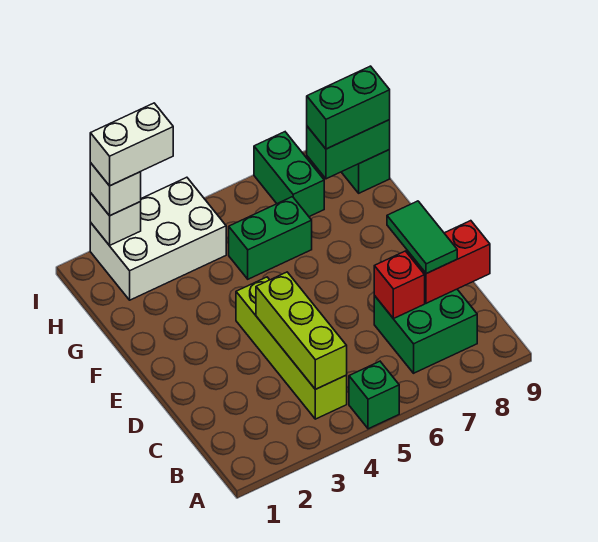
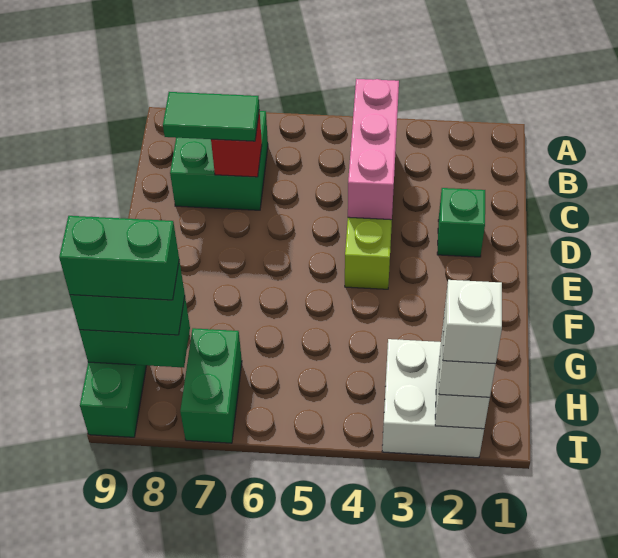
green brick A5 level 1 -> green brick D2 level 1
lime brick B4:D4 level 2 -> pink brick B4:D4 level 2
red brick C8:C9 level 2 -> none
green tile C8:D8 level 3 -> green tile C7:C8 level 3
green brick G5:G6 level 1 -> green brick H8:H9 level 4
white brick H2:I4 level 1 -> white brick H2:I3 level 1
white brick I2:I3 level 4 -> white brick I2 level 4

